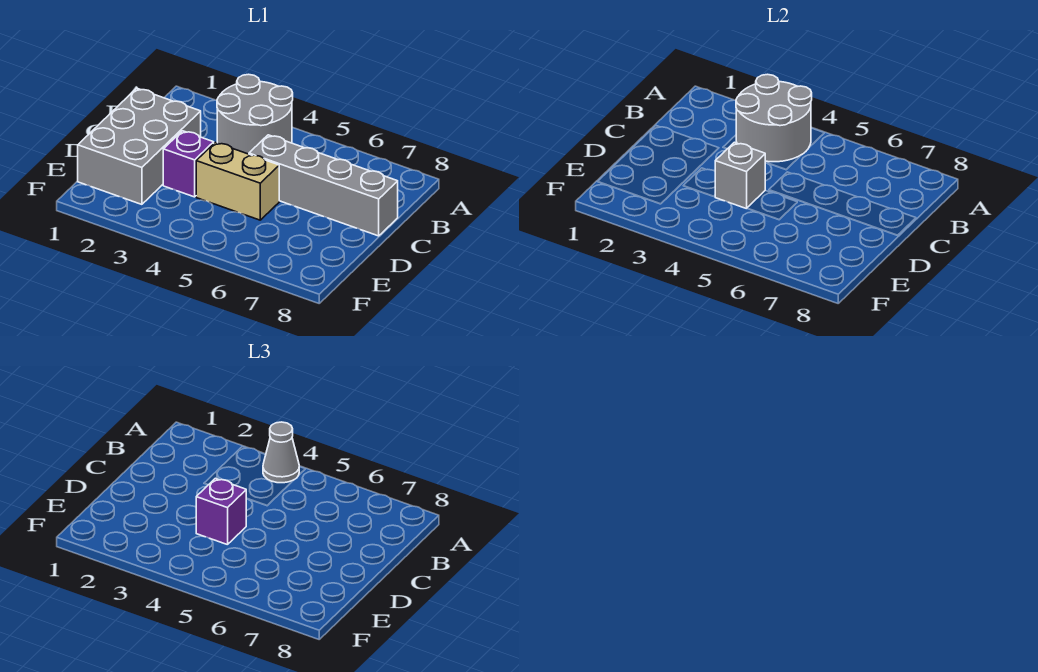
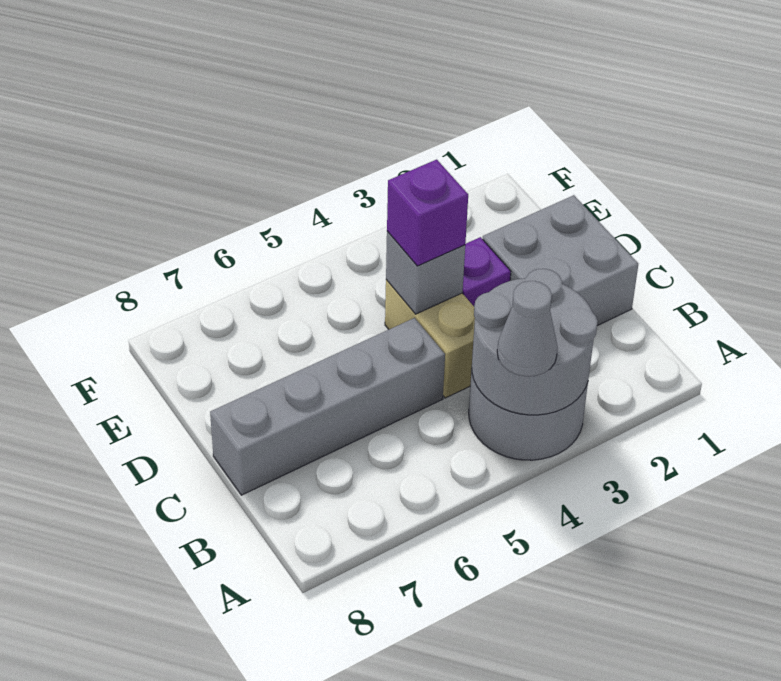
grey brick C1:E2 level 1 -> grey brick C1:D2 level 1
tan brick D4:D5 level 1 -> tan brick C4:D4 level 1

